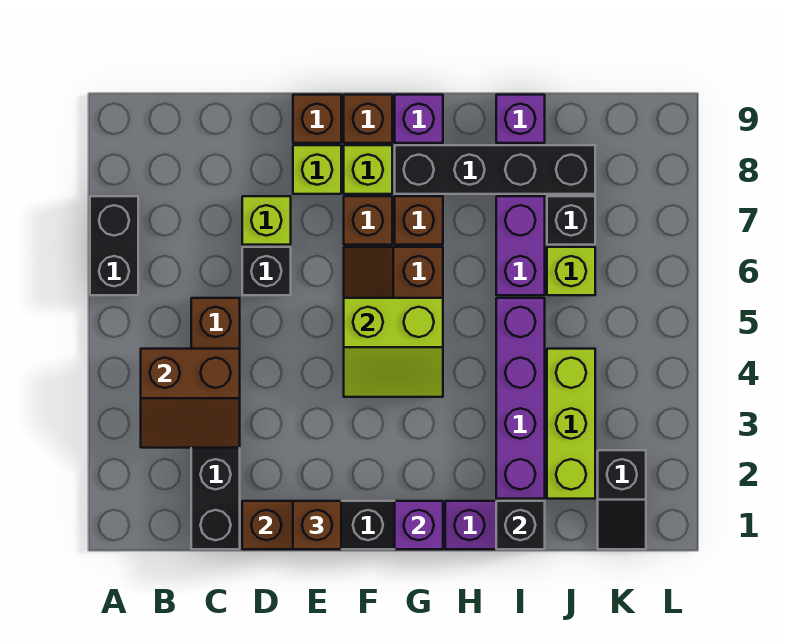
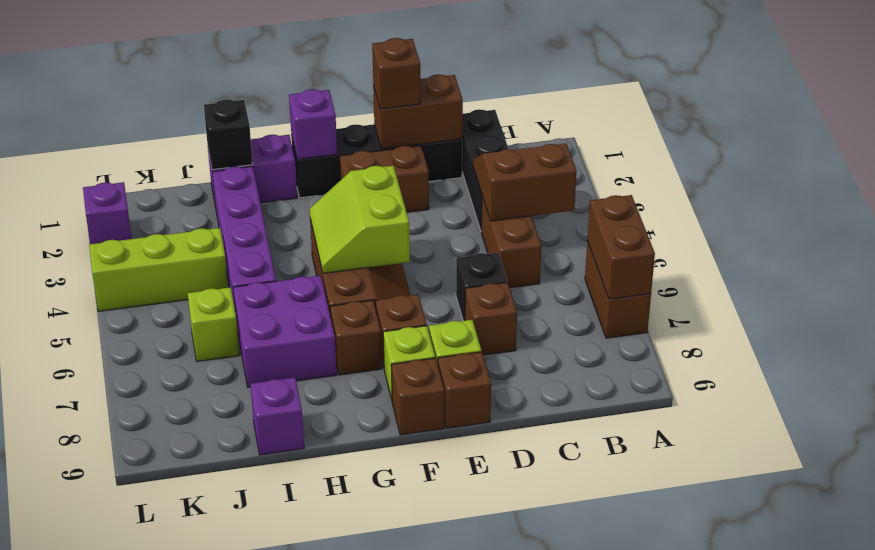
black brick A6:A7 level 1 -> brown brick A6:A7 level 1
none -> brown brick A6:A7 level 2
lime brick D7 level 1 -> brown brick D7 level 1
none -> brown brick E2:F2 level 1
lime slope F4:G5 level 2 top 5 -> lime slope F4:G5 level 2 top F
black brick G8:J8 level 1 -> none
purple brick G9 level 1 -> purple brick L2 level 1
purple brick I6:I7 level 1 -> purple brick H6:I7 level 1
lime brick J2:J4 level 1 -> lime brick J4:L4 level 1
black brick J7 level 1 -> none
black slope K1:K2 level 1 top 2 -> none

